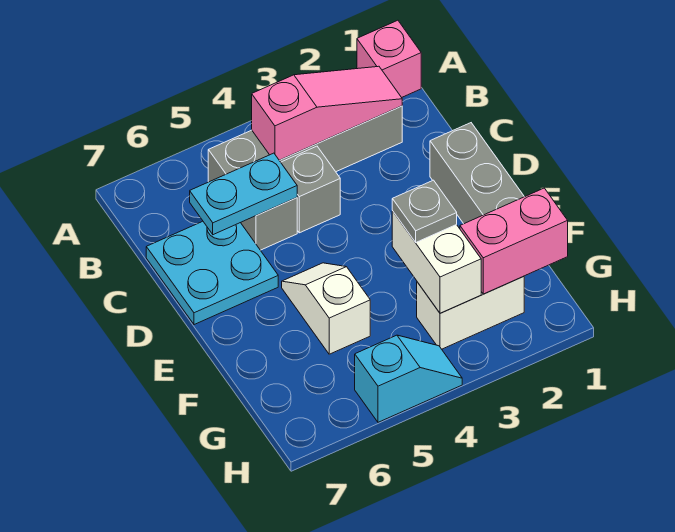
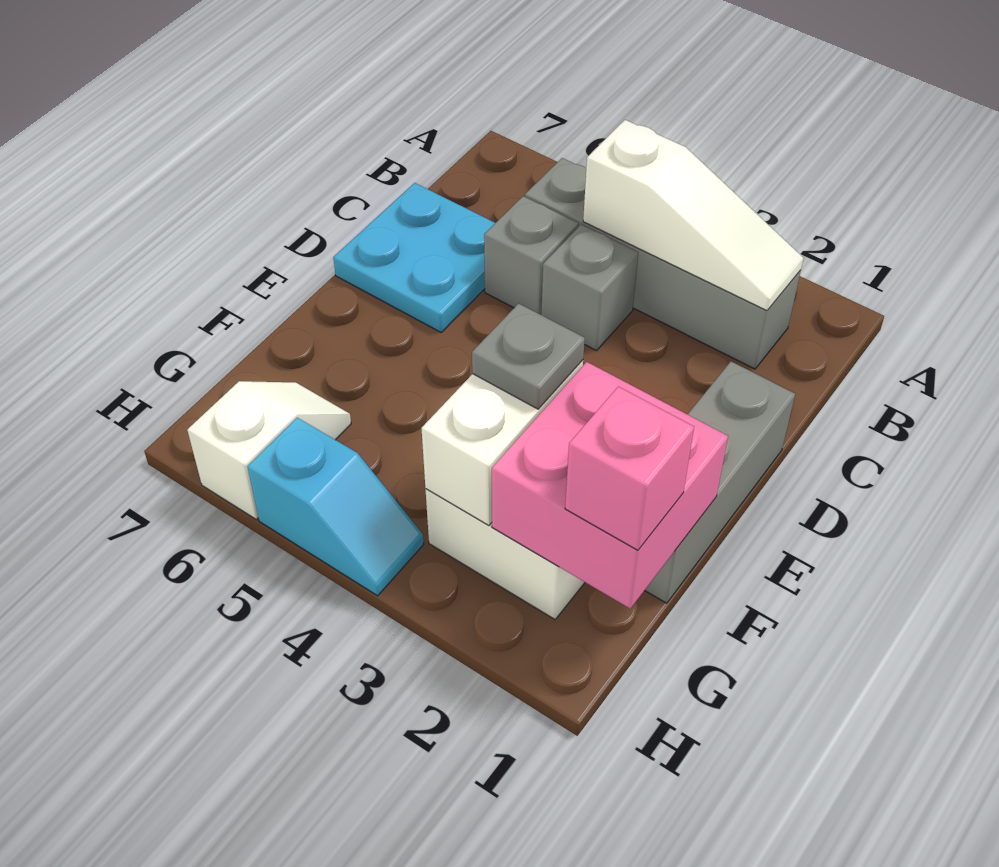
pink brick A1 level 1 -> pink brick G1 level 3
pink slope B2:B4 level 2 top 4 -> white slope B2:B4 level 2 top 4
cyan plate C5:C6 level 2 -> none
white slope E5:F5 level 1 top F -> white slope G6:H6 level 1 top H
pink brick G1:G2 level 2 -> pink brick F1:G2 level 2

